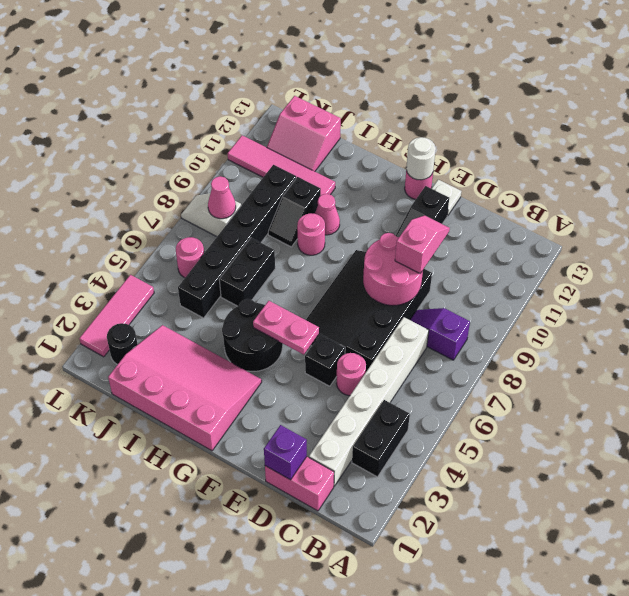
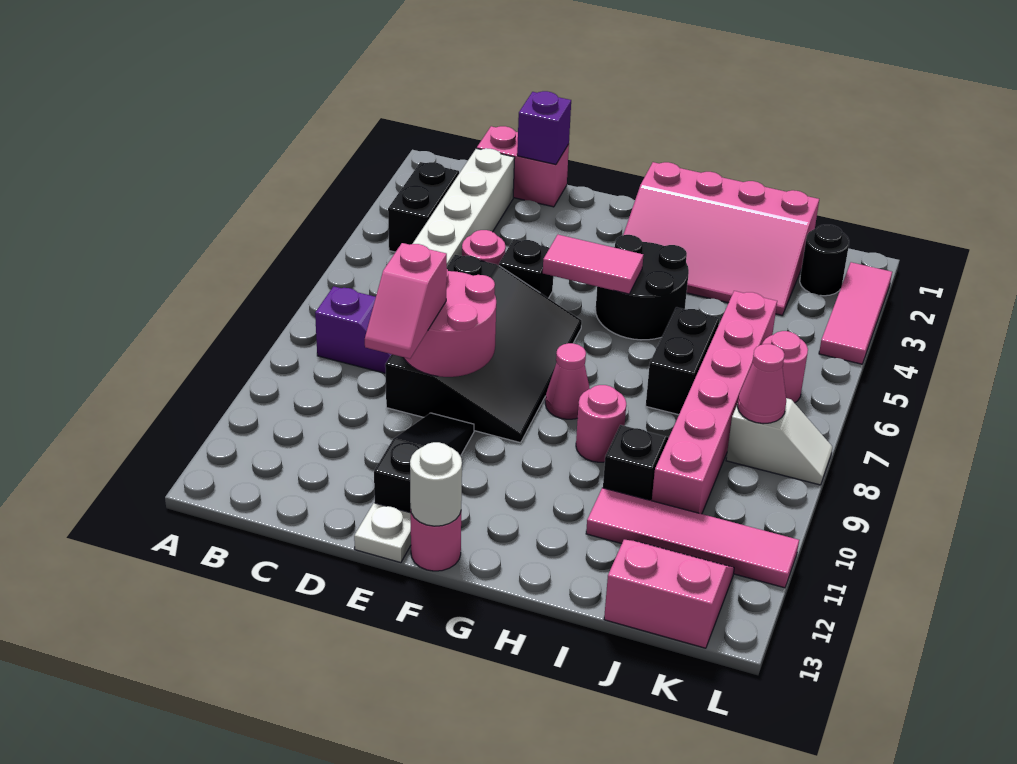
pink plate F5:G5 level 2 -> pink tile F5:G5 level 2
pink cone H10 level 1 -> pink cone G8 level 1
black brick J5:J10 level 1 -> pink brick J5:J10 level 1

